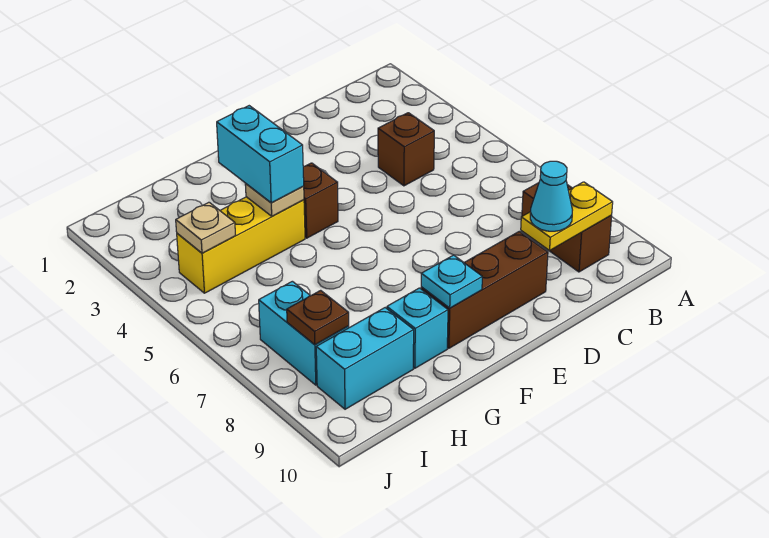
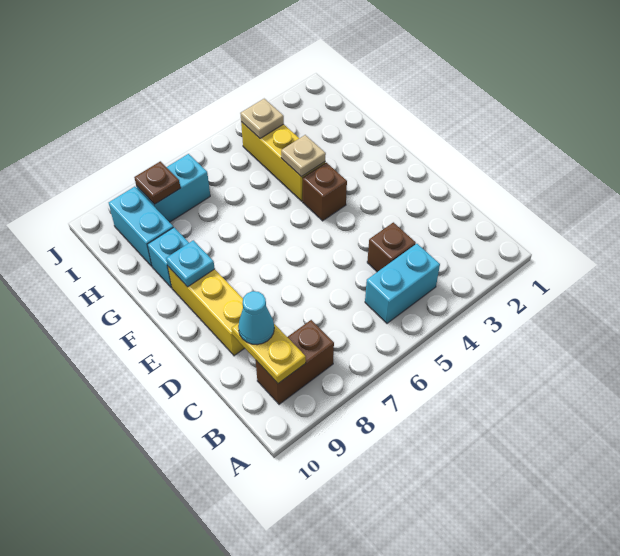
brown brick D9:F9 level 1 -> yellow brick D9:F9 level 1
cyan brick G3:G4 level 3 -> cyan brick B4:B5 level 1

